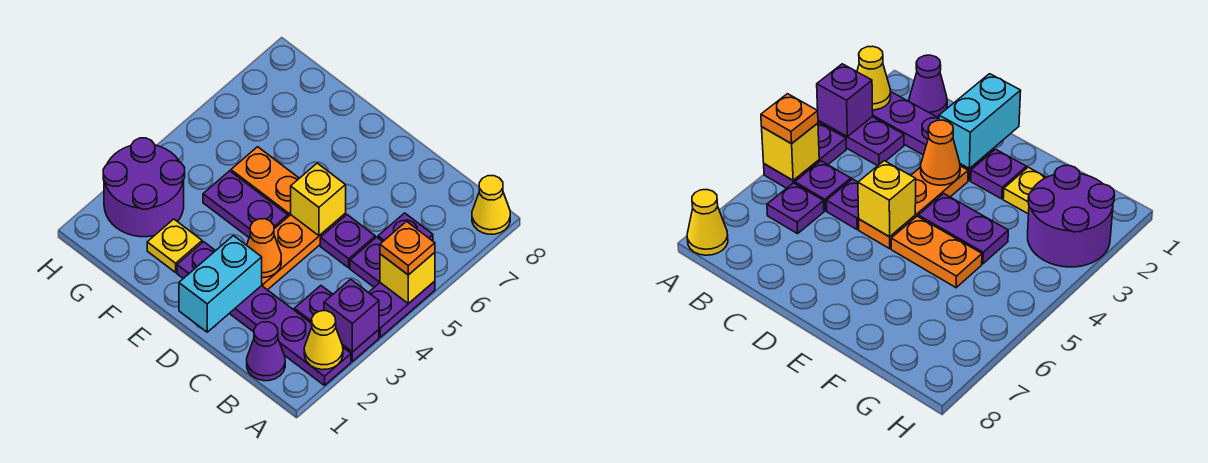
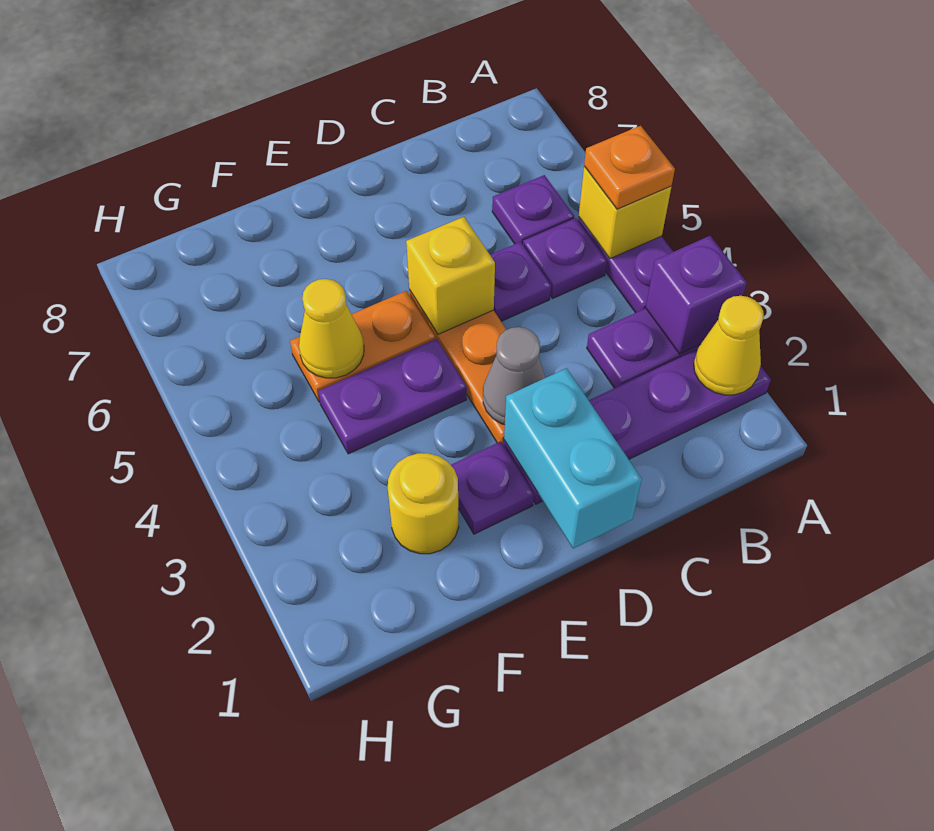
yellow cone A8 level 1 -> yellow cone F5 level 2
purple cone B1 level 1 -> none
orange cone D3 level 2 -> grey cone D3 level 2
yellow plate F2 level 1 -> yellow round brick F2 level 1
purple round brick G2:H3 level 1 -> none

